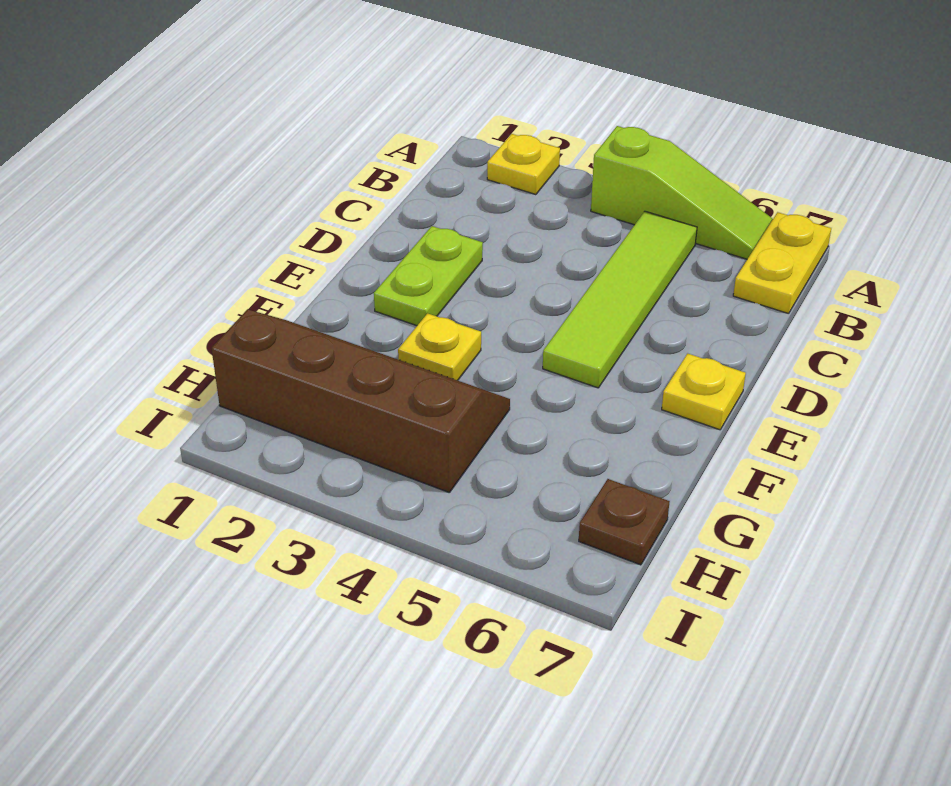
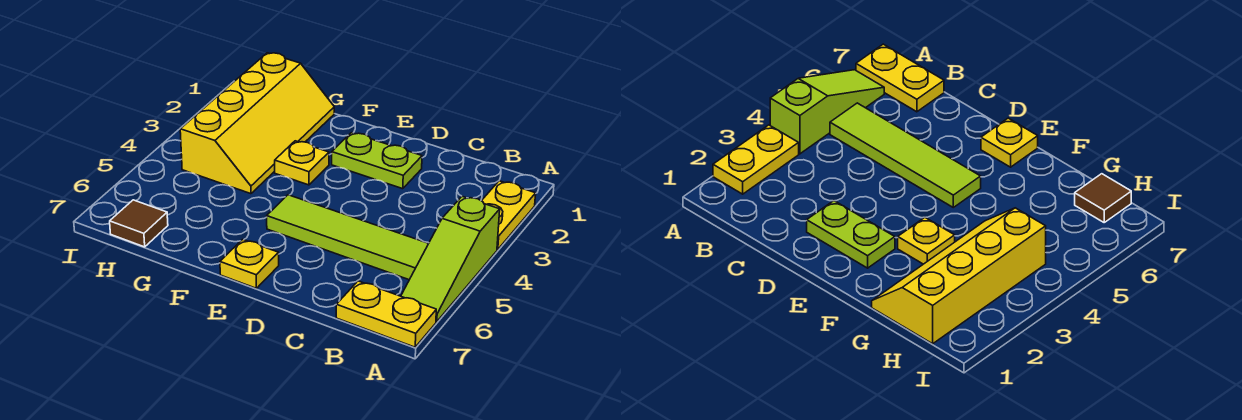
yellow plate A2 level 1 -> yellow plate A2:A3 level 1
brown slope G1:H4 level 1 top H -> yellow slope G1:H4 level 1 top H
brown plate H7 level 1 -> brown tile H7 level 1

